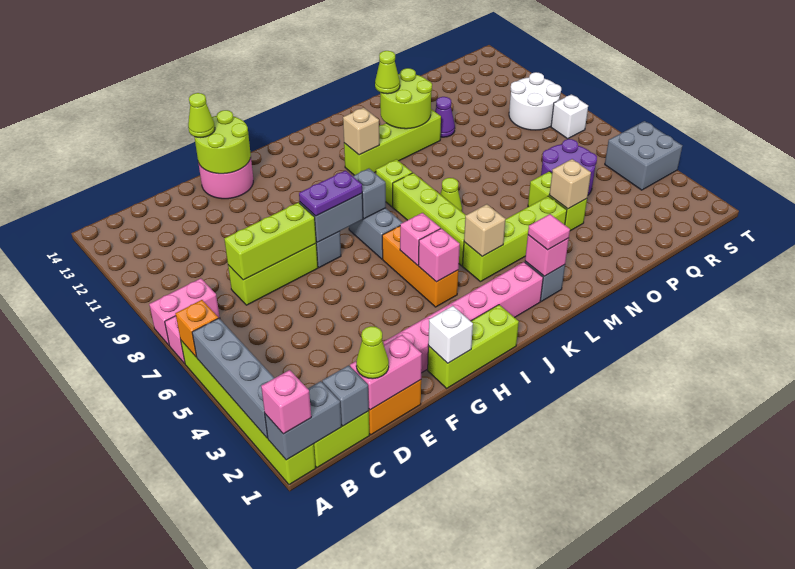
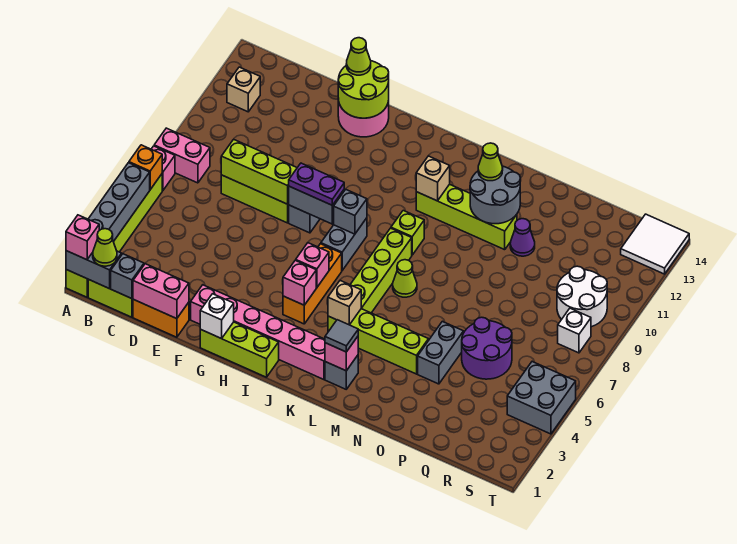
lime cone D1 level 3 -> lime cone B1 level 3
pink tile L2 level 3 -> grey tile L2 level 3
lime round brick M11:N12 level 2 -> grey round brick M11:N12 level 2
lime brick O4:O5 level 1 -> grey brick O4:O5 level 1
tan brick O4 level 2 -> tan brick B12 level 1
none -> white tile S13:T14 level 1

